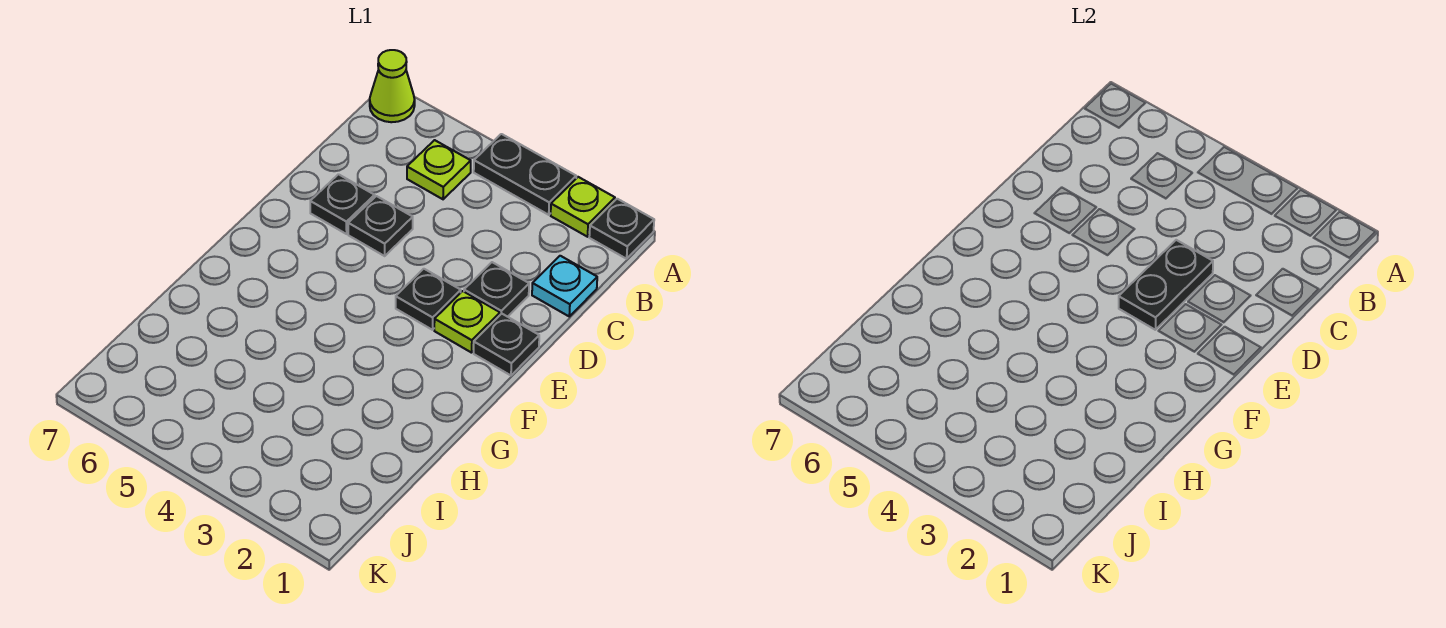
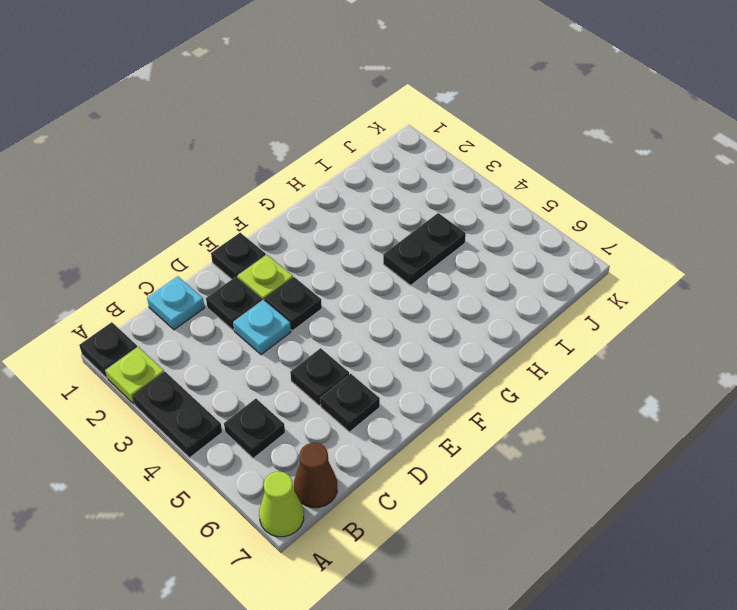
lime plate B5 level 1 -> black plate B5 level 1
none -> brown cone B7 level 1
none -> cyan plate D3 level 1
black plate D3:E3 level 2 -> black plate H4:I4 level 1

